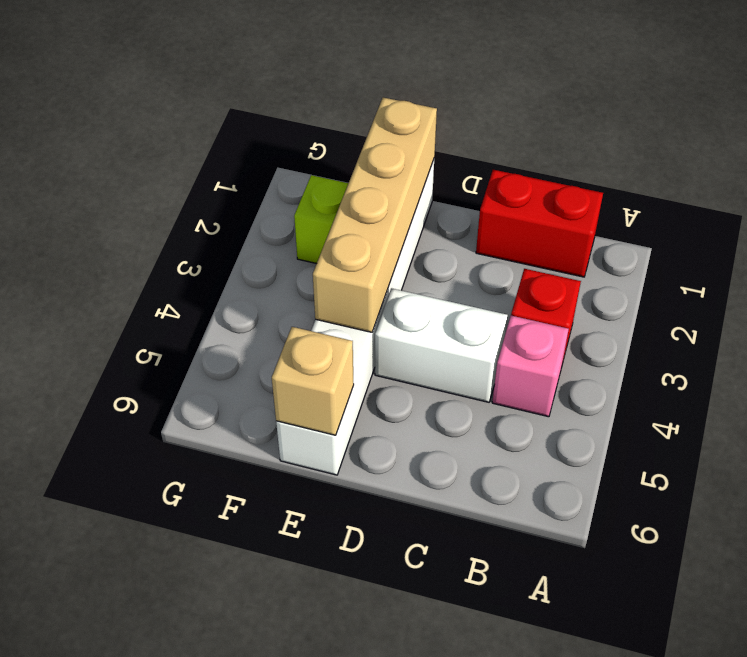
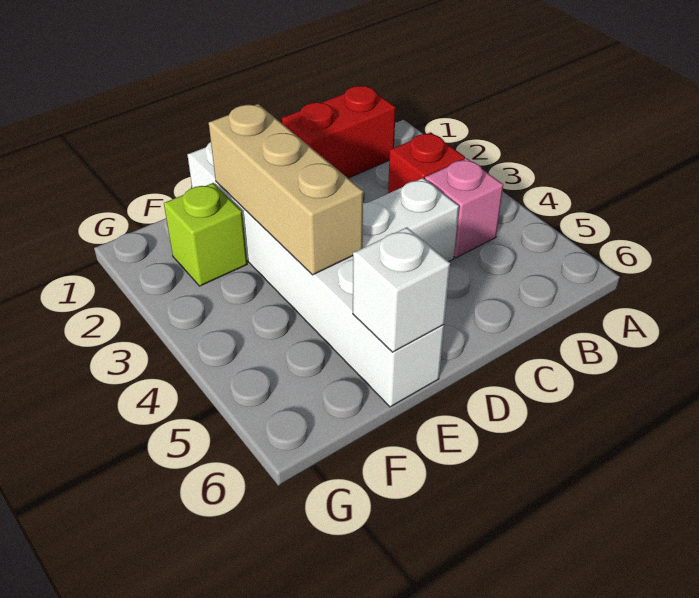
tan brick E1:E4 level 2 -> tan brick E2:E4 level 2
tan brick E6 level 2 -> white brick E6 level 2

